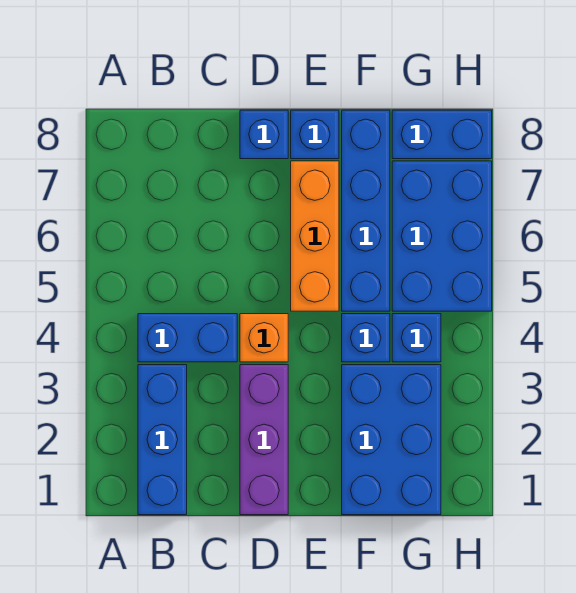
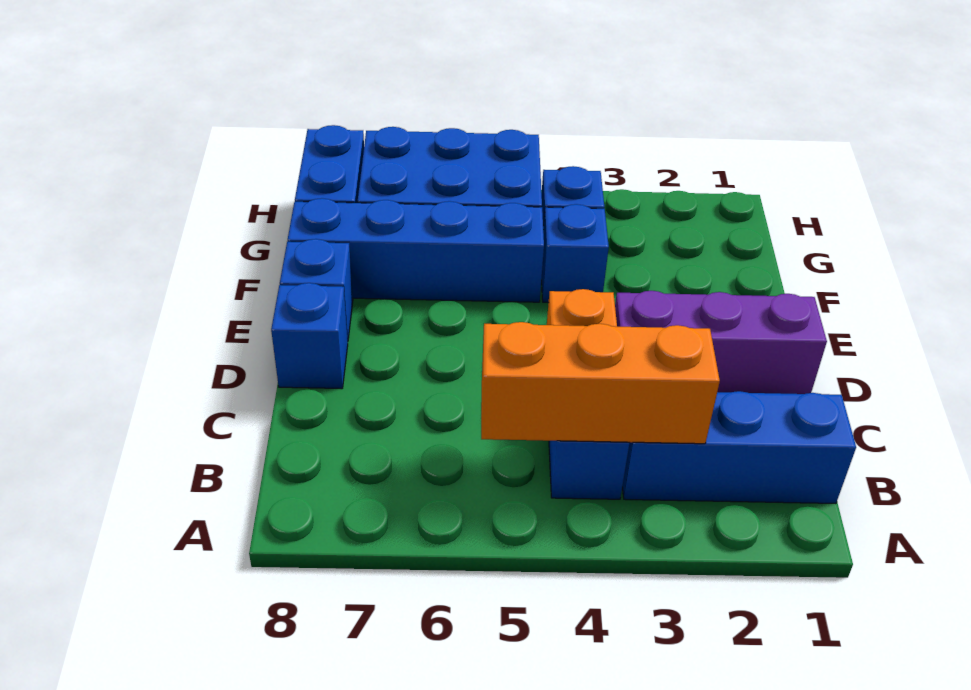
orange brick E5:E7 level 1 -> orange brick B3:B5 level 2
blue brick F1:G3 level 1 -> none

